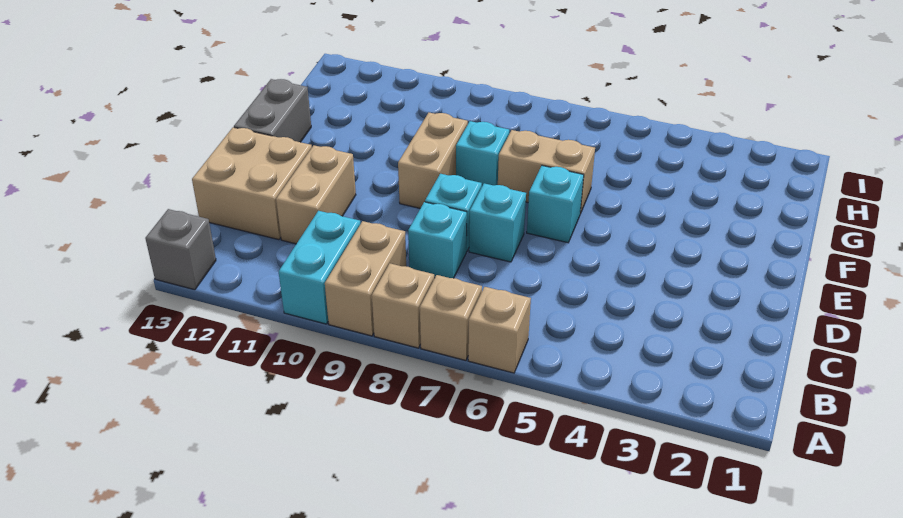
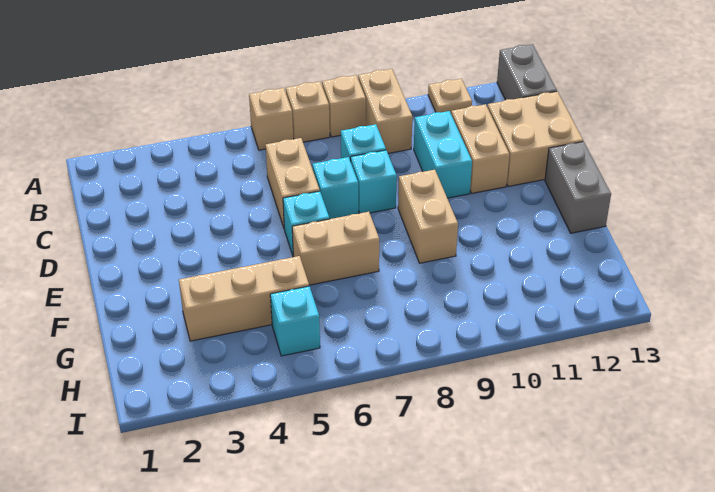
cyan brick A10:B10 level 1 -> cyan brick C10:D10 level 1
none -> tan plate A11 level 1
grey brick A13 level 1 -> grey brick A13:B13 level 1
none -> tan brick C6:D6 level 1
cyan brick F8 level 1 -> cyan brick H5 level 1
none -> tan brick G3:G5 level 1

